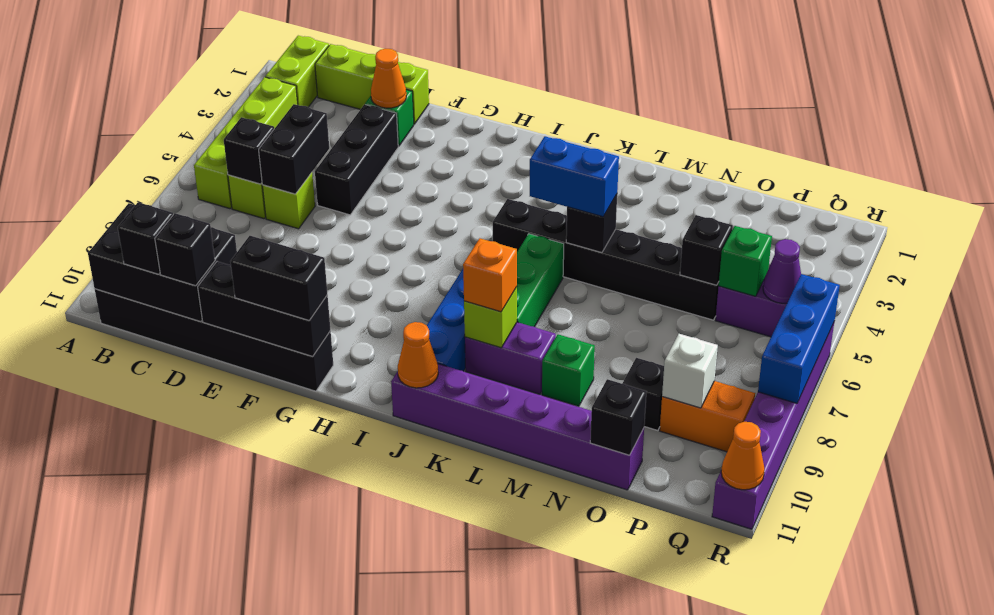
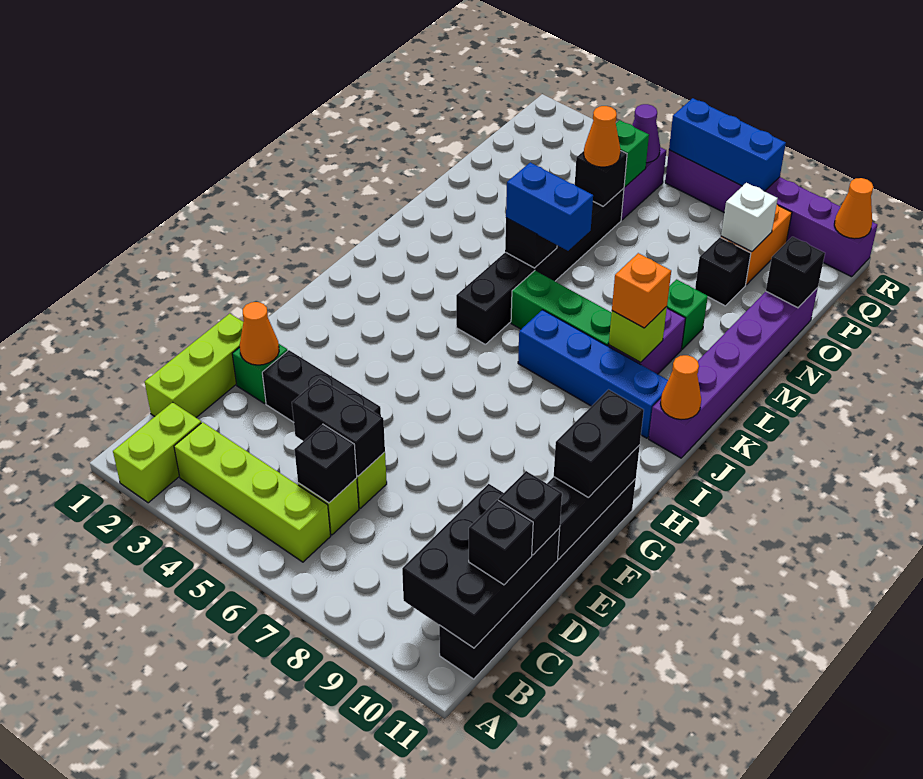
lime brick B1:B2 level 1 -> lime brick A2:B2 level 1
blue brick K5:L5 level 3 -> blue brick L5:L6 level 3
none -> orange cone O5 level 3

